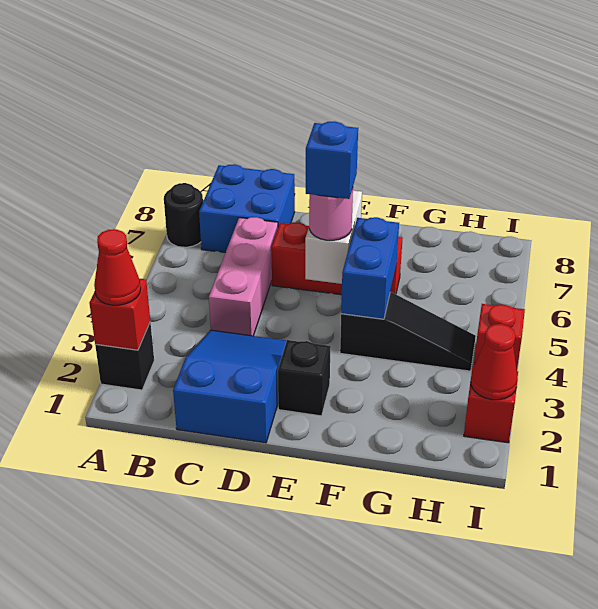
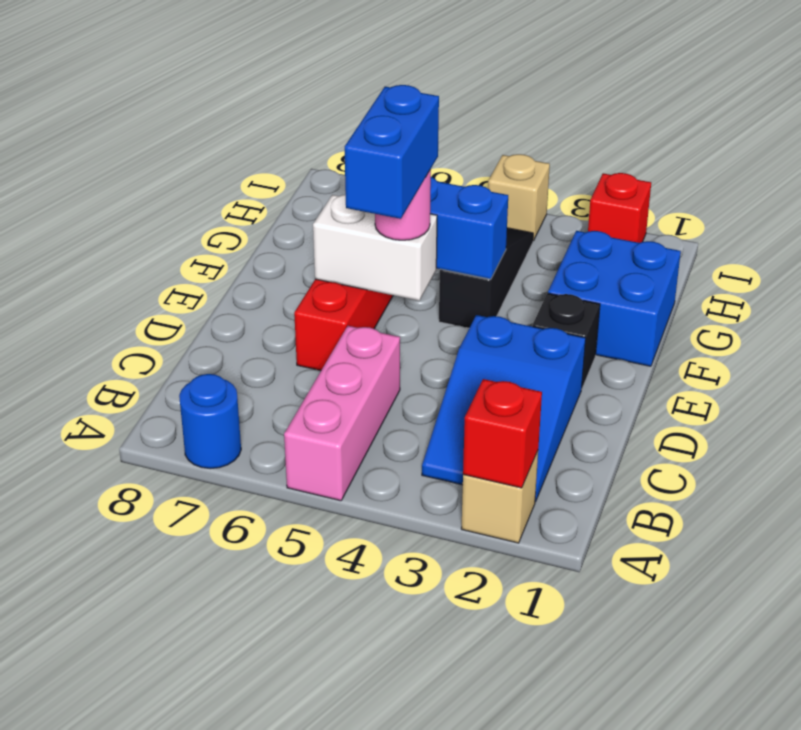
black brick A2 level 1 -> tan brick A2 level 1
red cone A2 level 3 -> none
black round brick A7 level 1 -> blue round brick A7 level 1
blue brick B7:C8 level 1 -> blue brick F1:G2 level 1
blue slope C1:D3 level 1 top 1 -> blue slope B2:D3 level 1 top D
pink brick C4:C6 level 1 -> pink brick A5:C5 level 1
blue brick E5 level 4 -> blue brick D5:E5 level 4
red cone I2 level 2 -> none
red brick I4 level 1 -> tan brick I4 level 1

